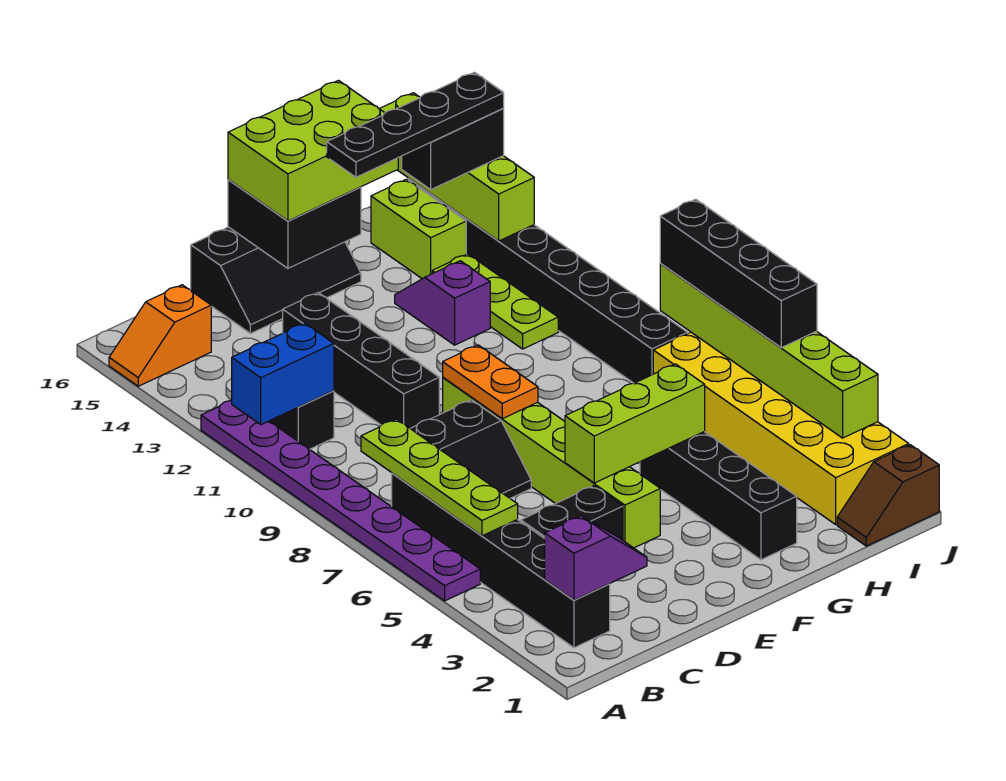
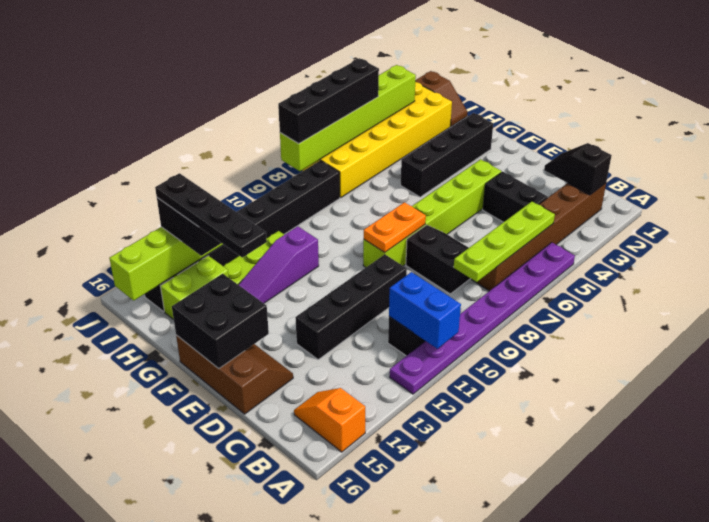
orange slope A15:B15 level 1 top B -> orange slope A15:B15 level 1 top A
black brick B2:B7 level 1 -> brown brick B2:B7 level 1
purple slope B2:C2 level 2 top B -> black slope B2:C2 level 2 top B
black slope D15:F16 level 1 top 16 -> brown slope D15:F16 level 1 top 16
lime brick E5:G5 level 2 -> none
lime brick E15:G16 level 3 -> none
purple slope G12:G13 level 1 top 12 -> purple slope G11:G13 level 1 top 11

